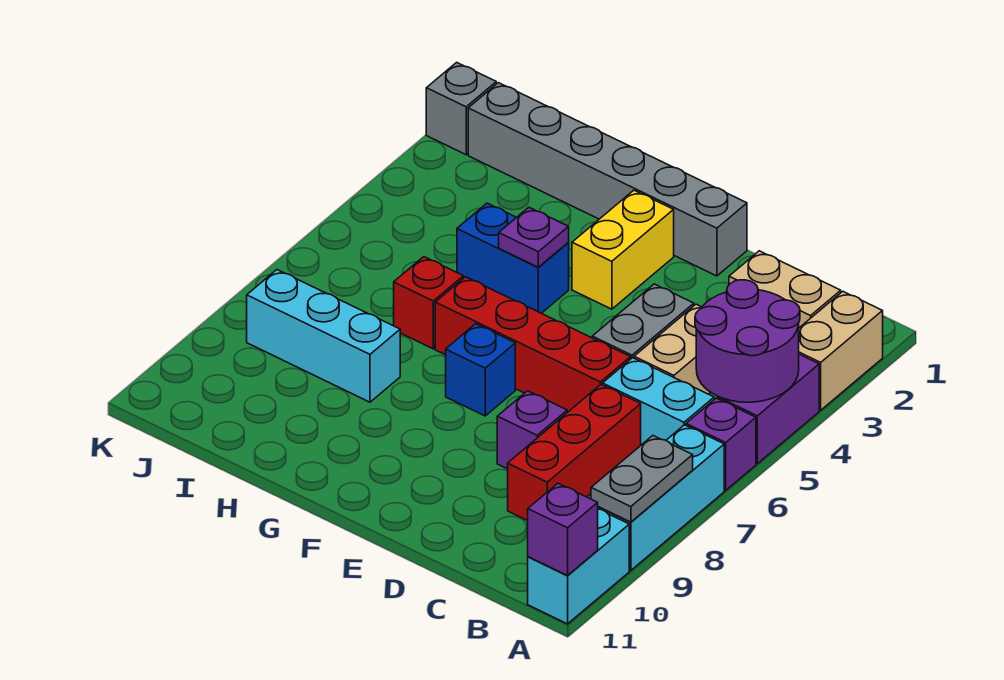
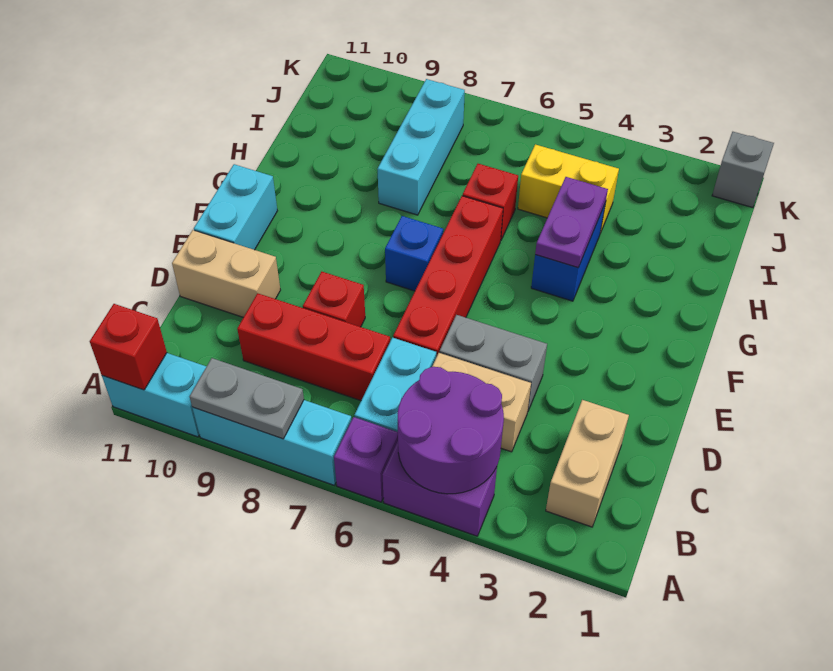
tan brick A2:A3 level 1 -> tan brick D10:D11 level 1
purple brick A11 level 2 -> red brick A11 level 2
purple brick D8 level 1 -> red brick D8 level 1
grey brick E1:J1 level 1 -> none
none -> cyan brick E11:F11 level 1
yellow brick F2:F3 level 1 -> yellow brick I4:I5 level 1
purple plate G4 level 2 -> purple plate G4:H4 level 2

